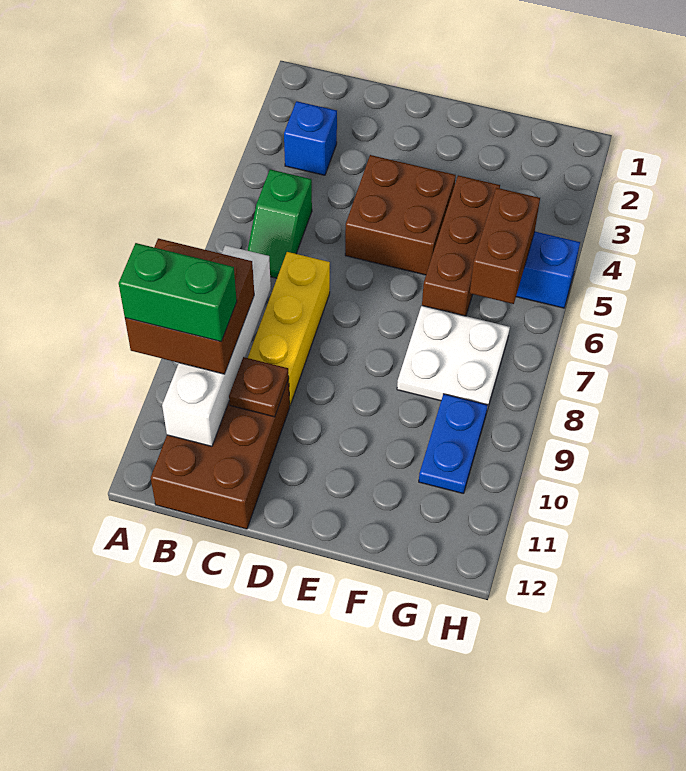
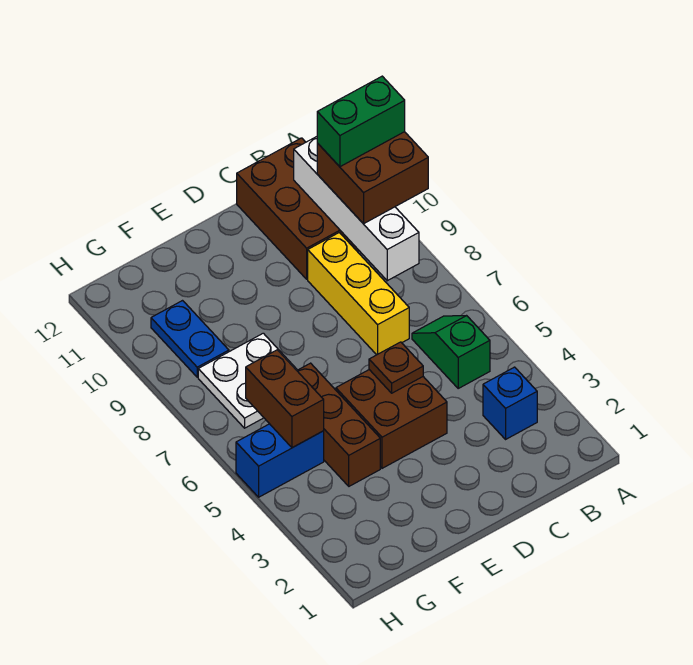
brown plate C10 level 2 -> brown plate D5 level 2

